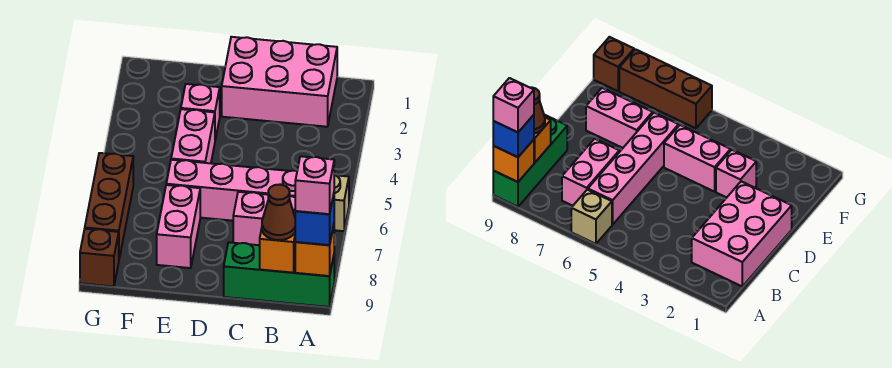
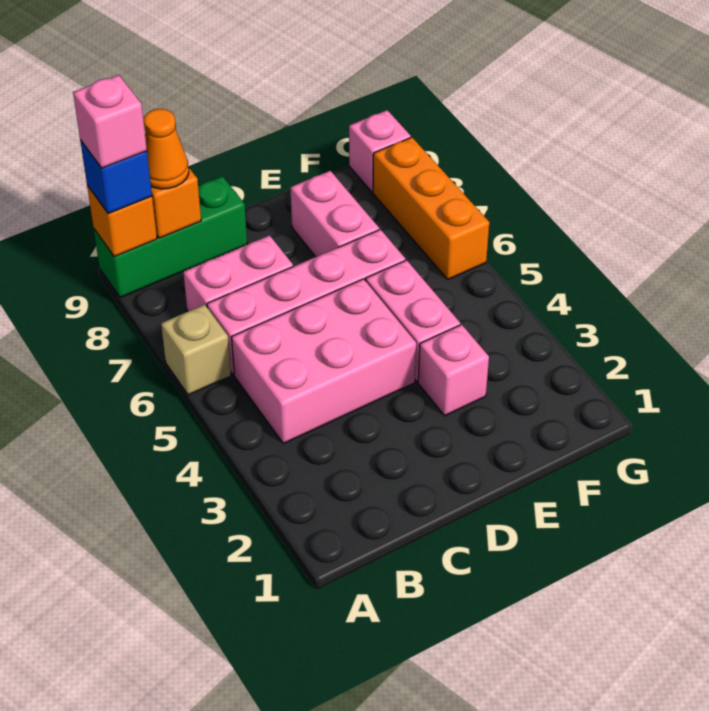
pink brick B1:D2 level 1 -> pink brick B4:D5 level 1
brown cone B9 level 3 -> orange cone B9 level 3
brown brick G6:G8 level 1 -> orange brick G6:G8 level 1
brown brick G9 level 1 -> pink brick G9 level 1

